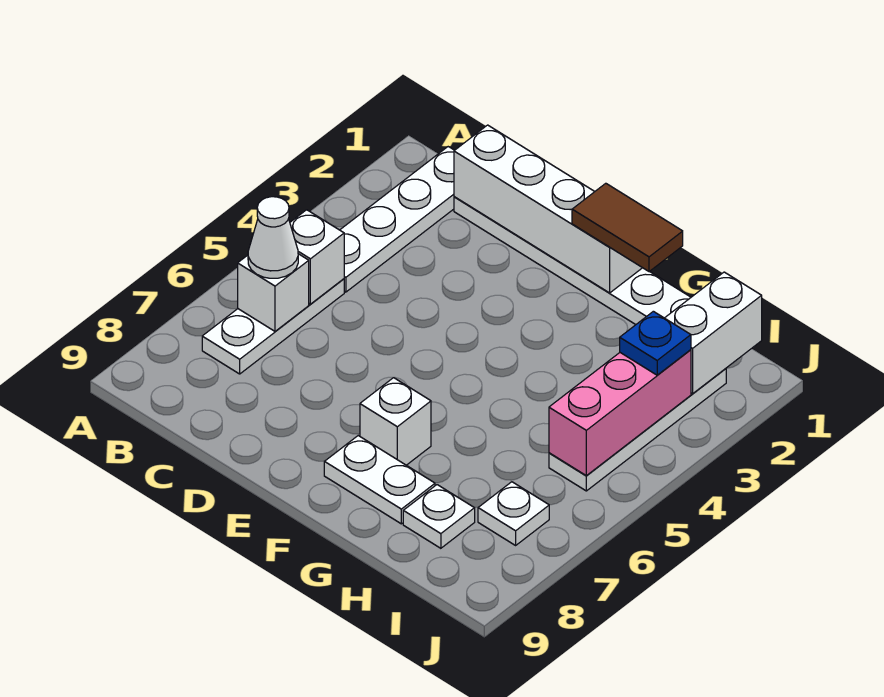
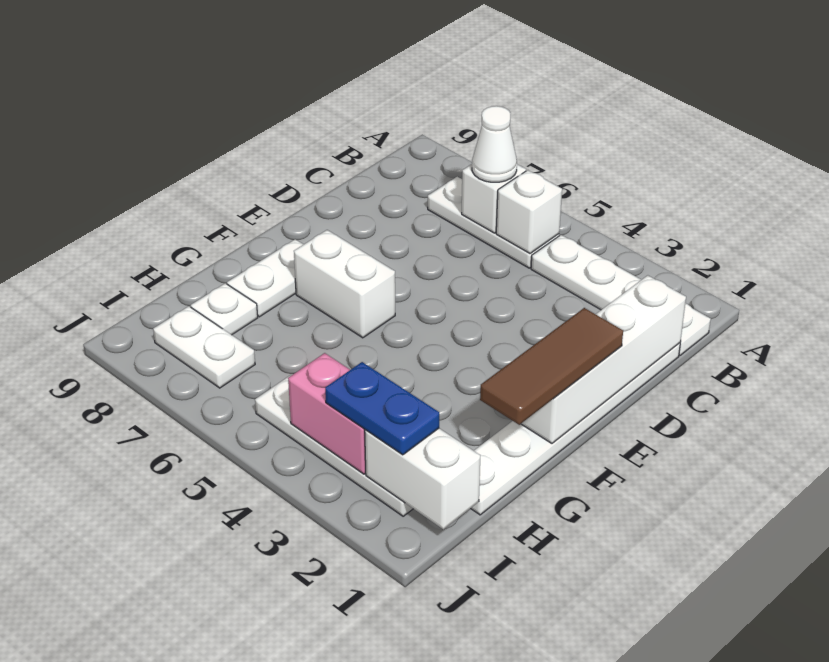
brown tile F1:G1 level 3 -> brown tile E1:G1 level 3
white brick F7 level 1 -> white brick F6:F7 level 1
pink brick I3:I5 level 2 -> pink brick I3:I4 level 2
blue plate I3 level 3 -> blue plate I2:I3 level 3
white plate I7 level 1 -> white plate I7:I8 level 1

